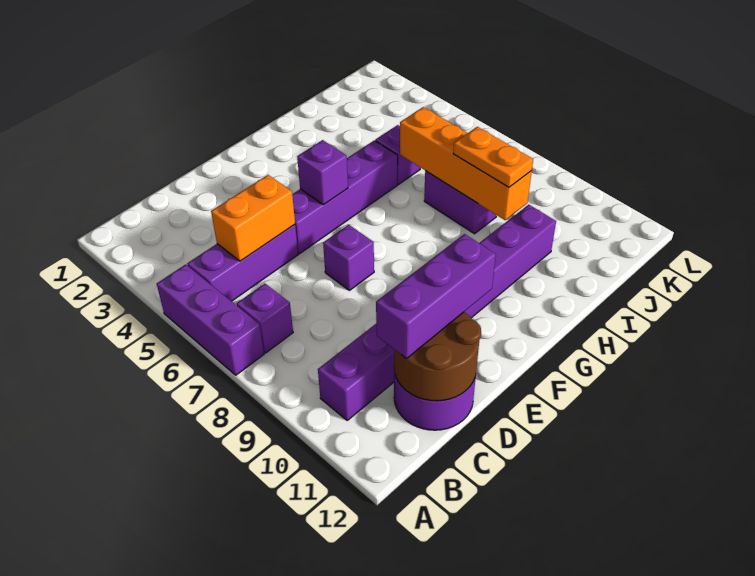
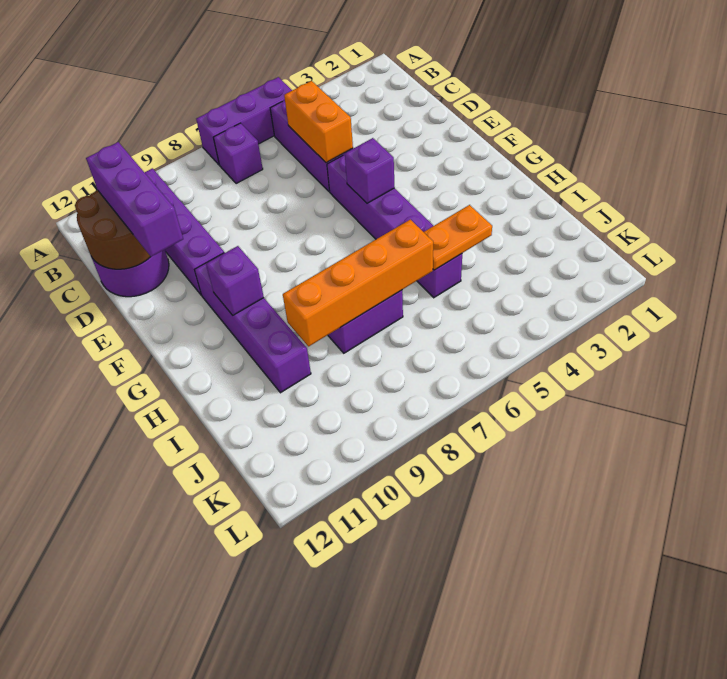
purple brick E7 level 1 -> purple brick G10 level 2
orange plate I8:I9 level 3 -> orange plate I4:I5 level 2

